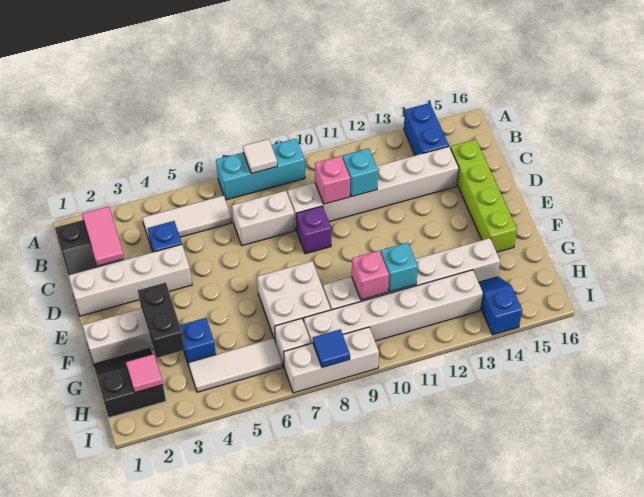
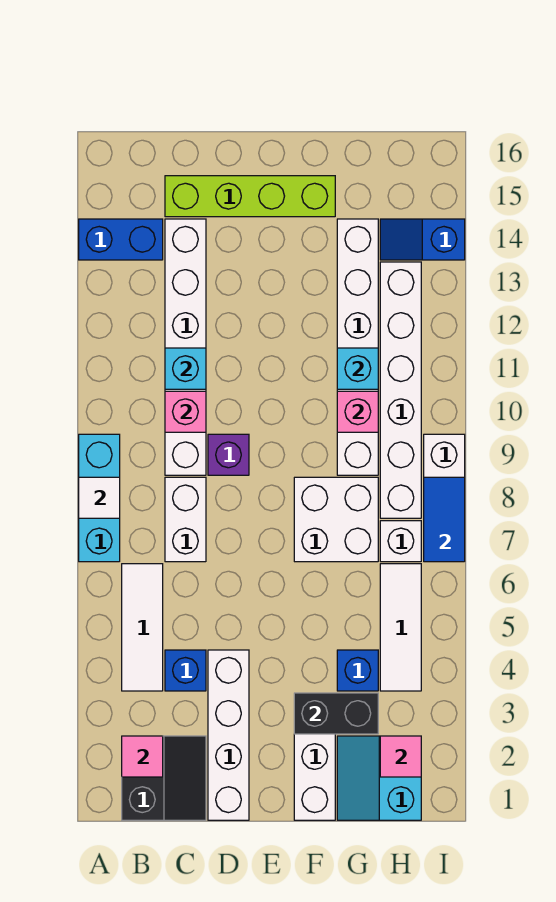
pink tile B2:C2 level 2 -> pink tile B2 level 2
black slope G1:H2 level 1 top H -> cyan slope G1:H2 level 1 top H
blue tile I8 level 2 -> blue tile I7:I8 level 2

